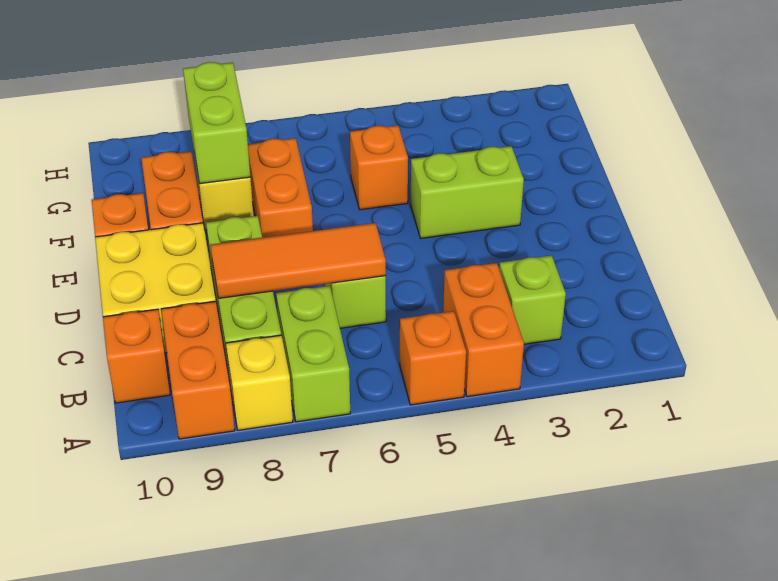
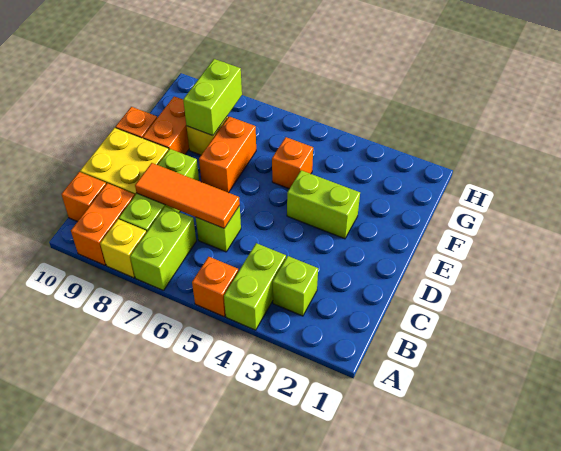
orange brick A4:B4 level 1 -> lime brick A4:B4 level 1

